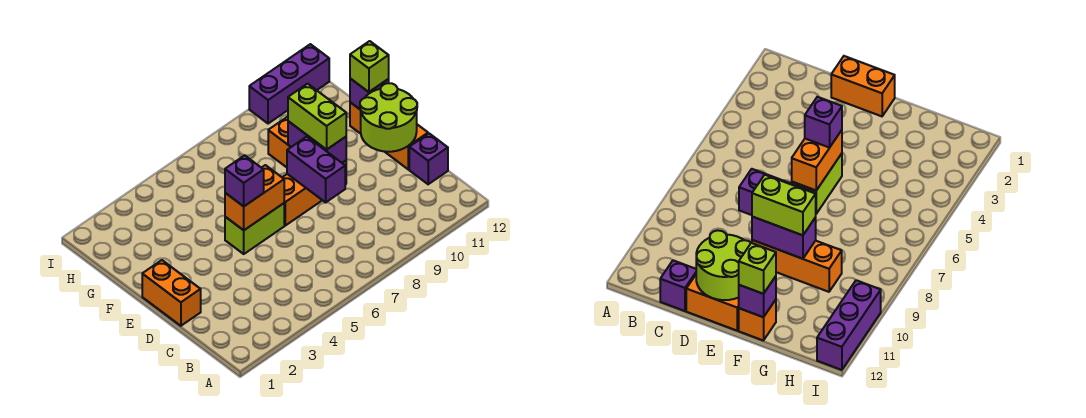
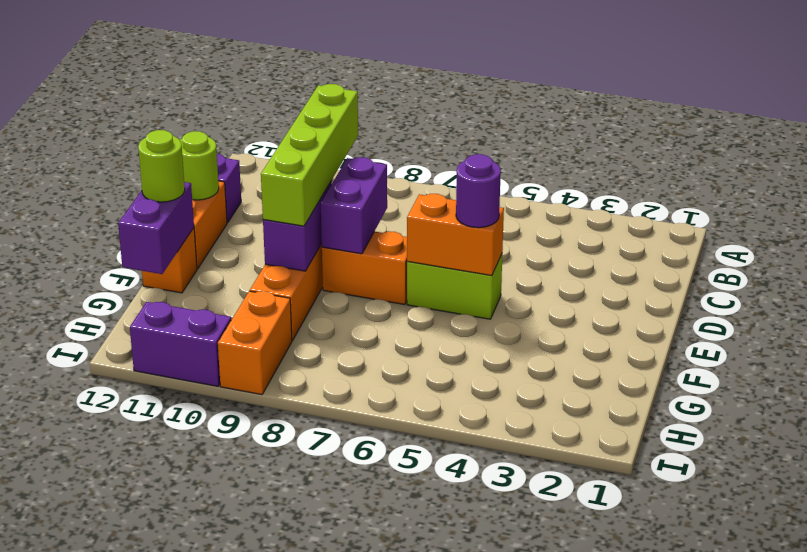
orange brick D1:E1 level 1 -> orange brick H9:I9 level 1
lime round brick D11:E12 level 2 -> lime round brick D12 level 2
purple brick E5 level 3 -> purple round brick E5 level 3
lime brick E9:F9 level 3 -> lime brick C9:F9 level 3
purple brick F12 level 2 -> purple brick F12:G12 level 2
lime brick F12 level 3 -> lime round brick F12 level 3
purple brick I10:I12 level 1 -> purple brick I10:I11 level 1

